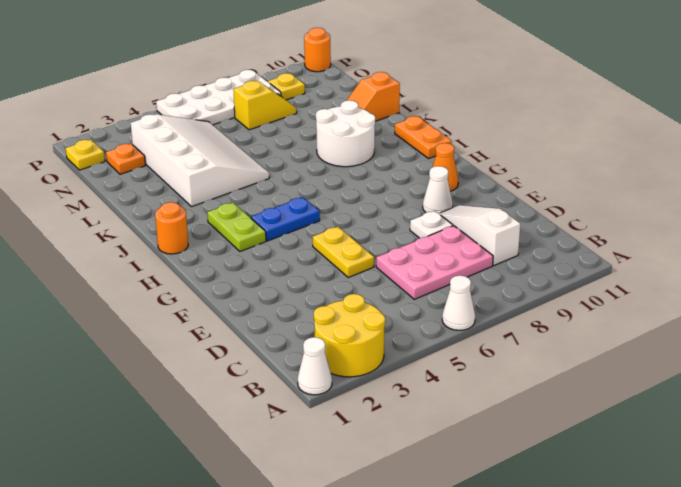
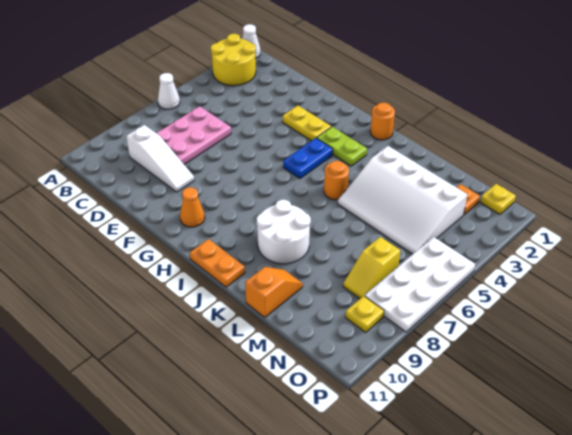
yellow plate E5:F5 level 1 -> yellow plate F3:G3 level 1
white plate E8 level 1 -> none
white cone F9 level 1 -> none
orange round brick P11 level 1 -> orange round brick J5 level 1

